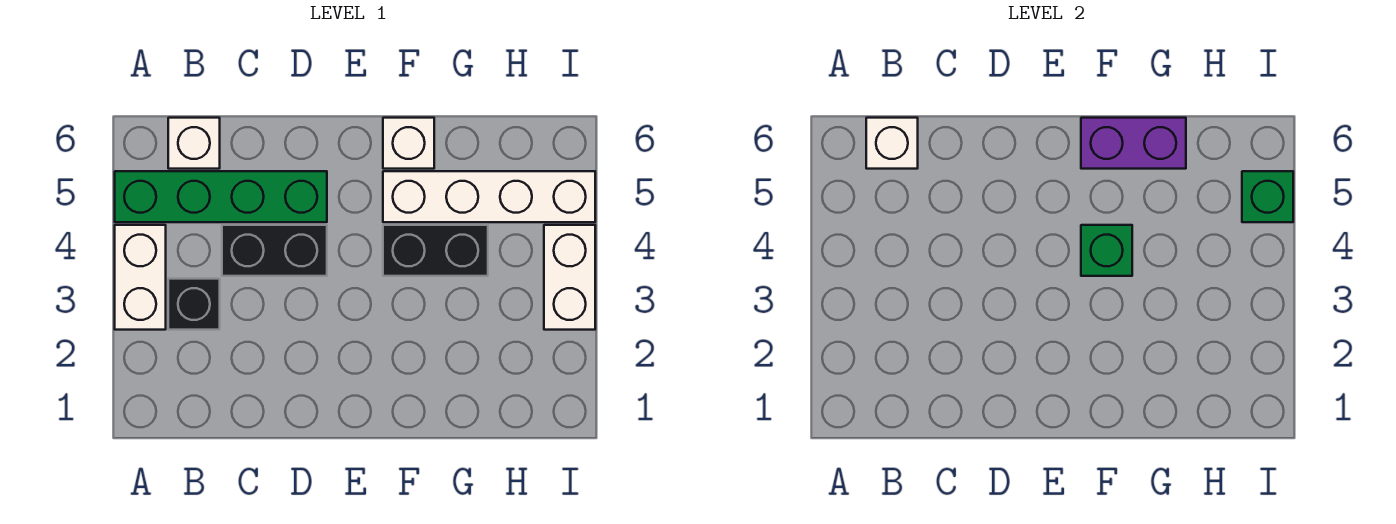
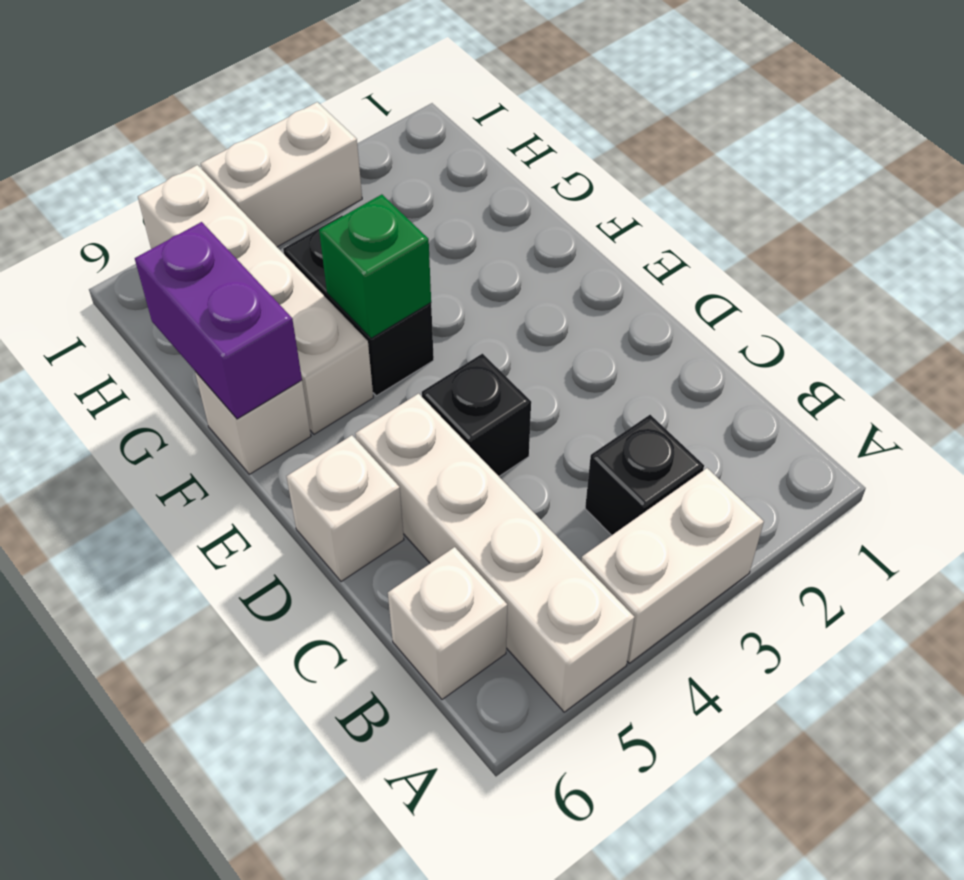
green brick A5:D5 level 1 -> white brick A5:D5 level 1
white brick B6 level 2 -> white brick D6 level 1
black brick C4:D4 level 1 -> black brick D4 level 1
green brick I5 level 2 -> none

